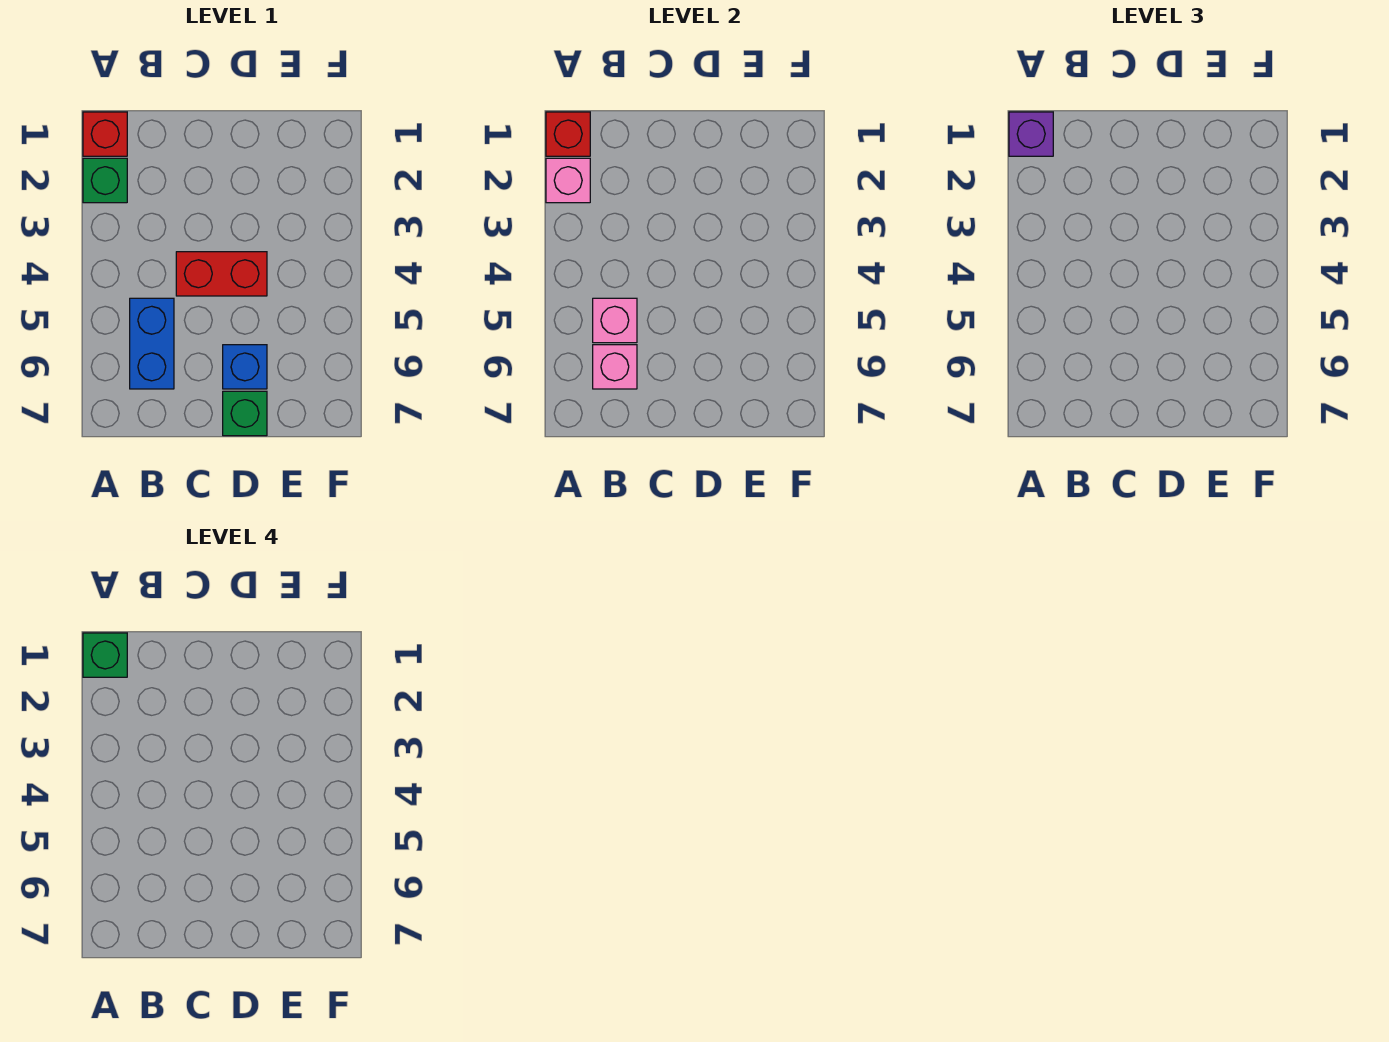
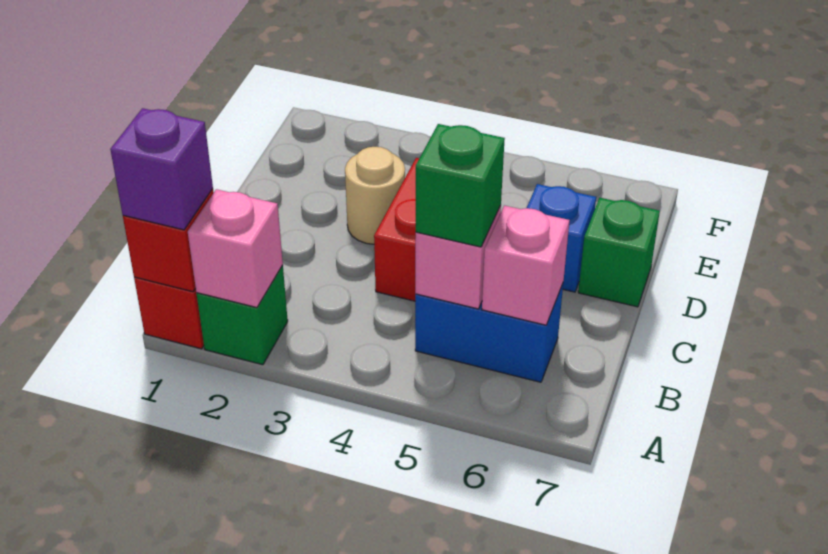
green brick A1 level 4 -> green brick B5 level 3
none -> tan round brick D3 level 1

